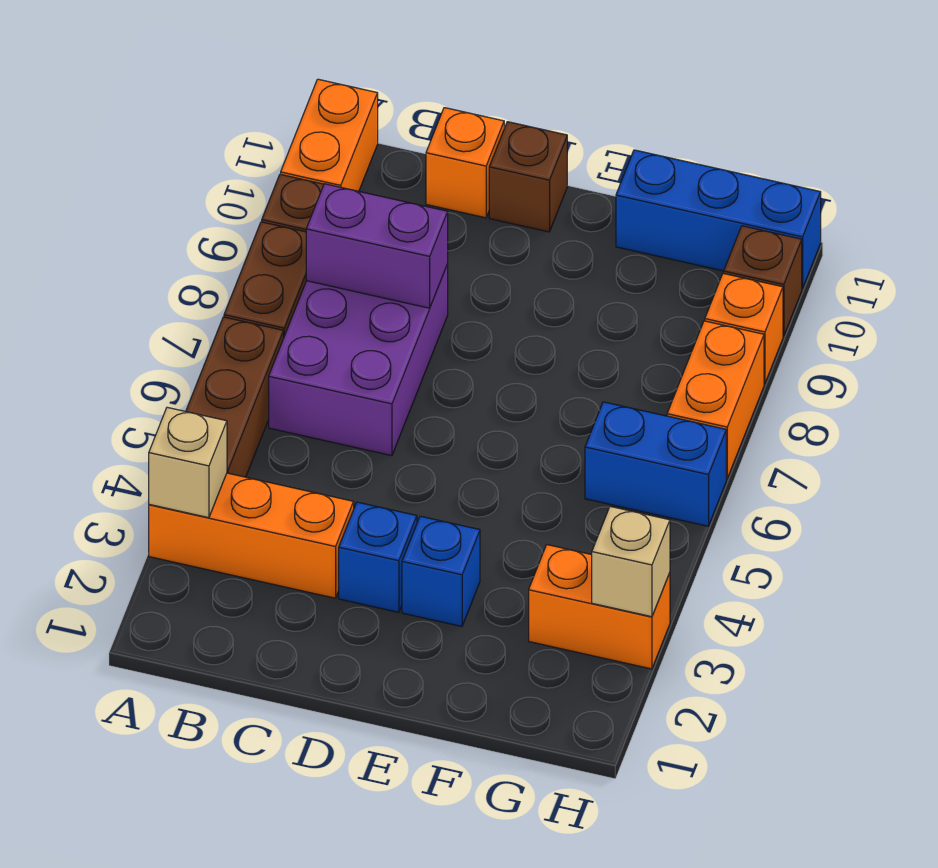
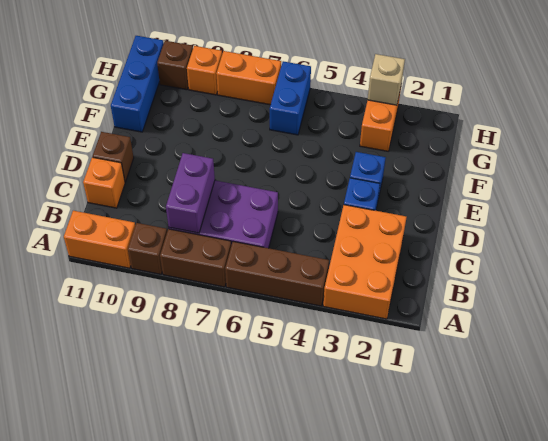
orange brick A3:C3 level 1 -> orange brick A2:C3 level 1
tan brick A3 level 2 -> none

